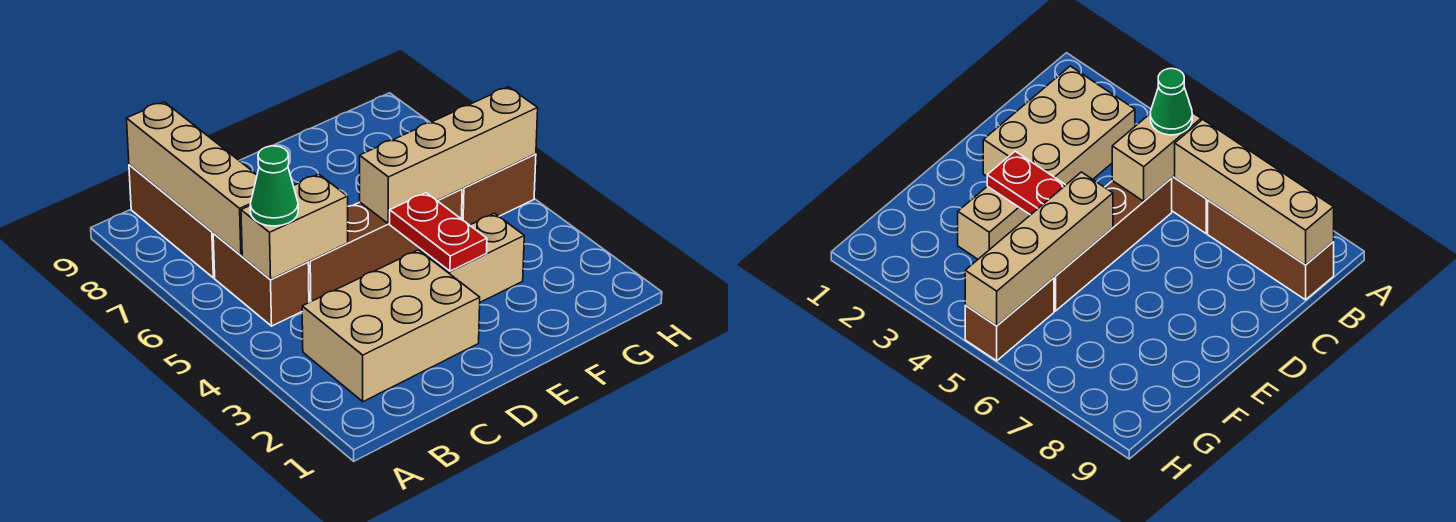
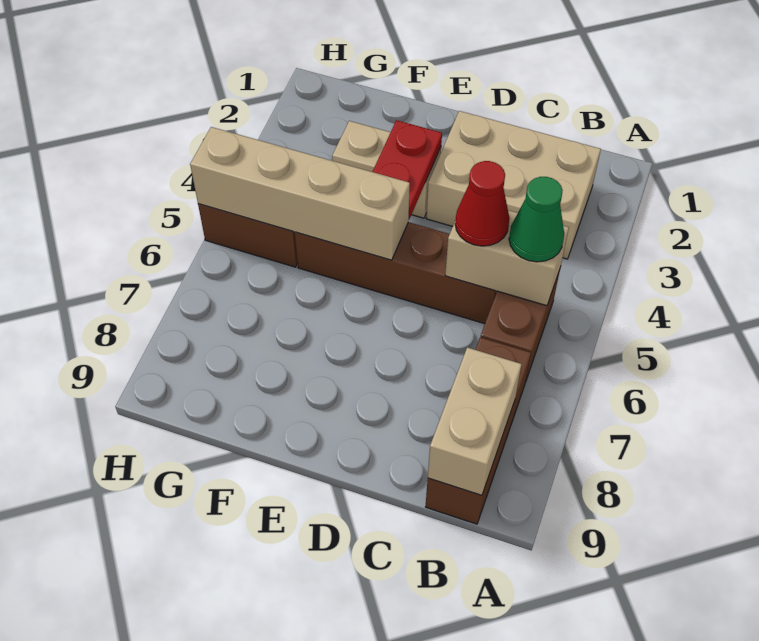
tan brick B6:B9 level 2 -> tan brick B8:B9 level 2
none -> red cone C5 level 3

